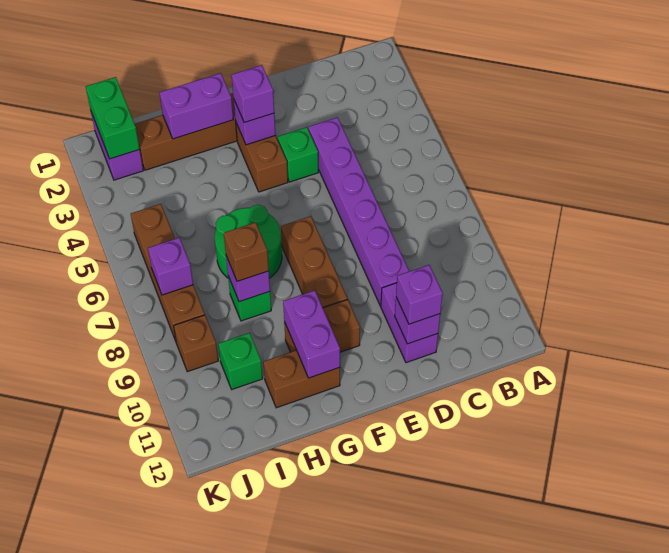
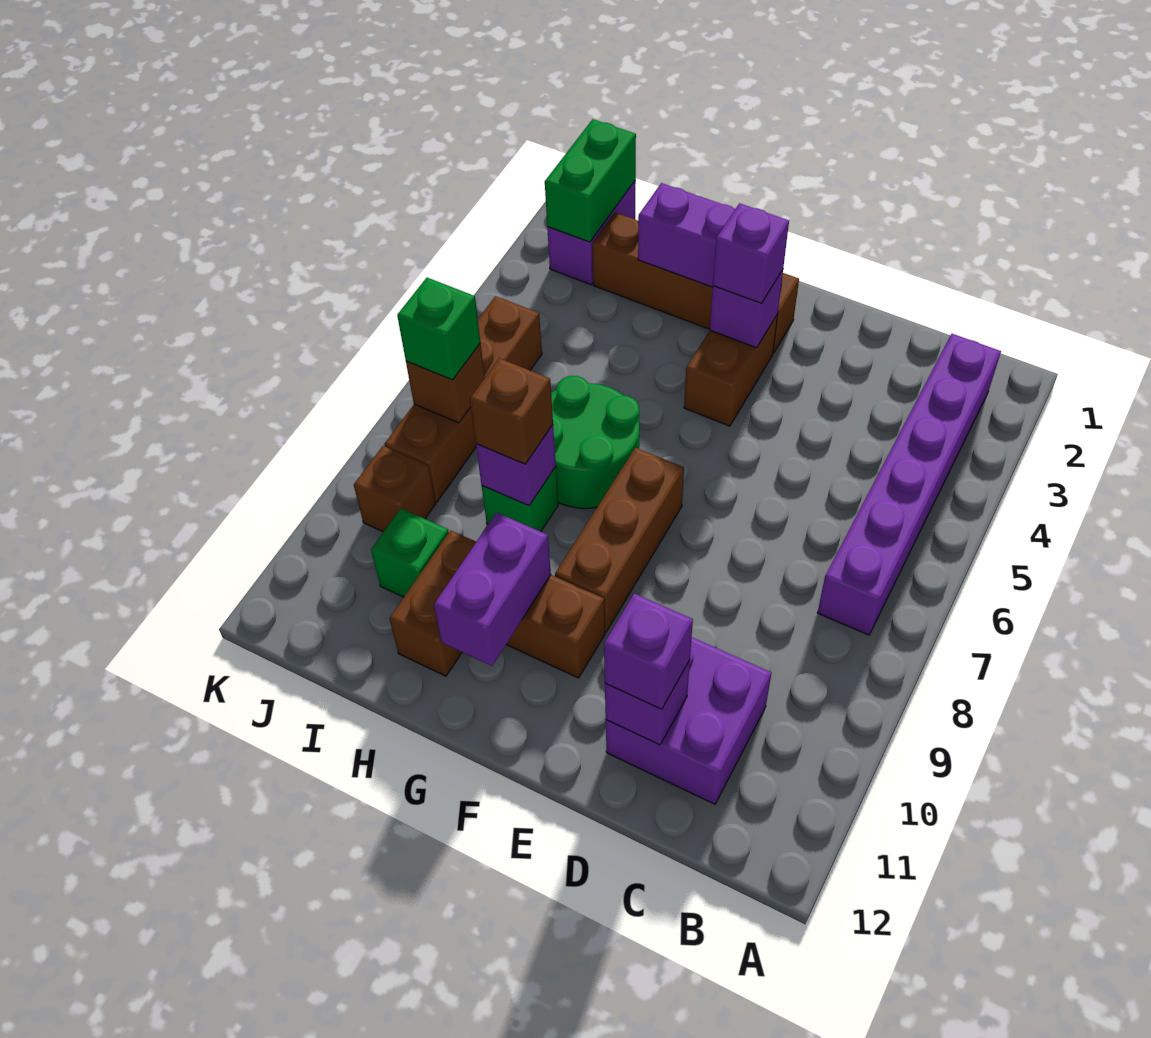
purple brick D4:D9 level 1 -> purple brick B2:B7 level 1
purple brick D10:D11 level 1 -> purple brick C10:D11 level 1
green brick E4 level 1 -> green brick J7 level 3
brown brick G11:H11 level 1 -> brown brick H10:H11 level 1
purple brick J7 level 2 -> brown brick J7 level 2

